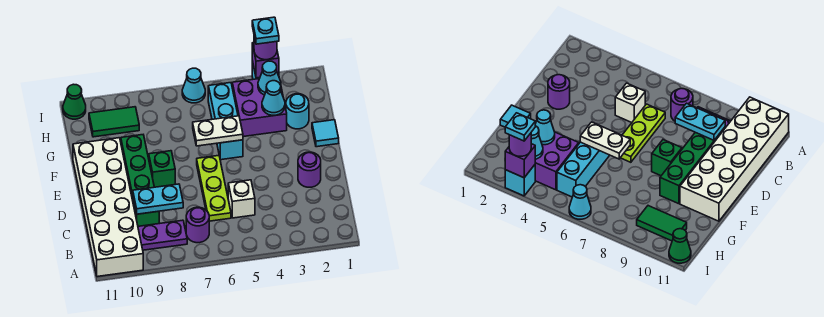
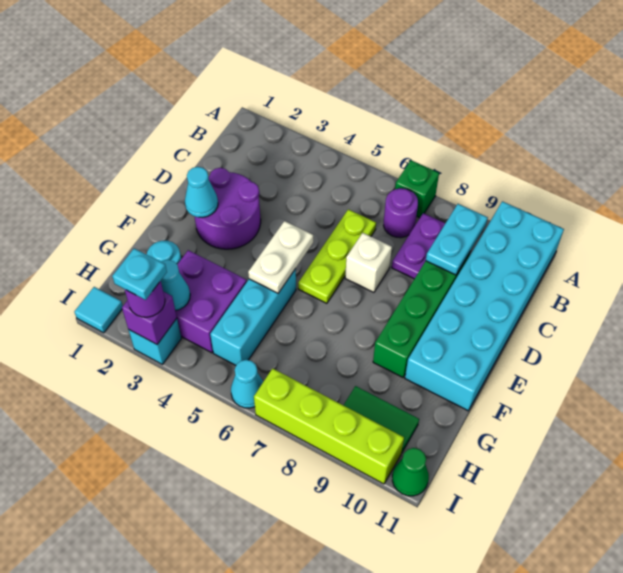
white brick A10:F11 level 1 -> cyan brick A10:F11 level 1
purple plate B8:B9 level 1 -> purple plate B8:C8 level 1
white brick C5 level 1 -> white brick D7 level 1
cyan plate C8:C9 level 2 -> cyan plate B9:C9 level 2
purple round brick D2 level 1 -> purple round brick D2:E3 level 1
green brick E8 level 1 -> green brick A7 level 1
cyan tile F1 level 1 -> cyan tile I1 level 1
white plate F5:F6 level 2 -> white plate E5:F5 level 2
cyan cone G3 level 2 -> cyan cone E2 level 2
none -> lime brick I7:I10 level 1

